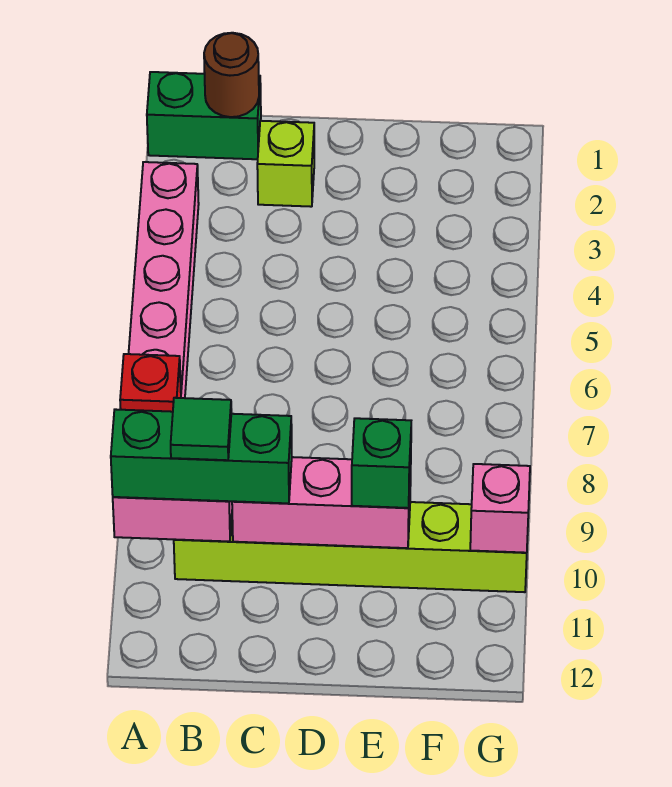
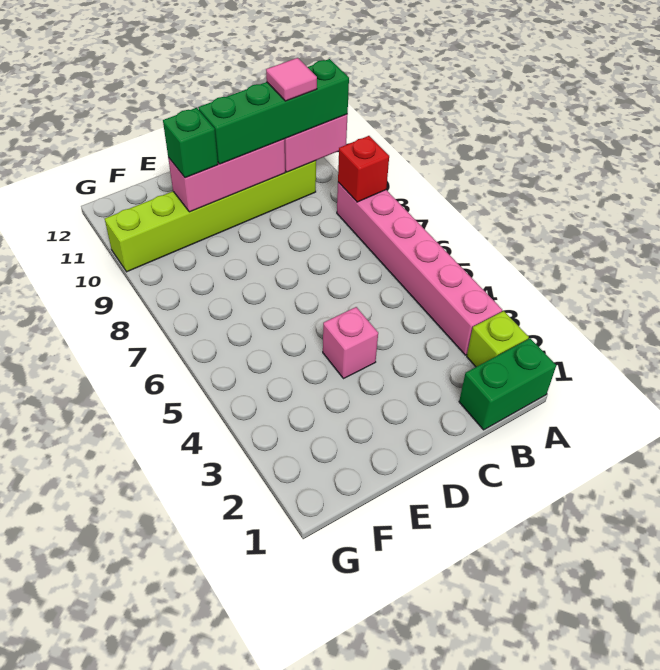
green brick A10:C10 level 3 -> green brick A10:D10 level 3
brown round brick B1 level 2 -> none
green tile B10 level 4 -> pink tile B10 level 4
lime brick C2 level 1 -> lime brick A2 level 1
pink brick G10 level 2 -> pink brick D4 level 1

